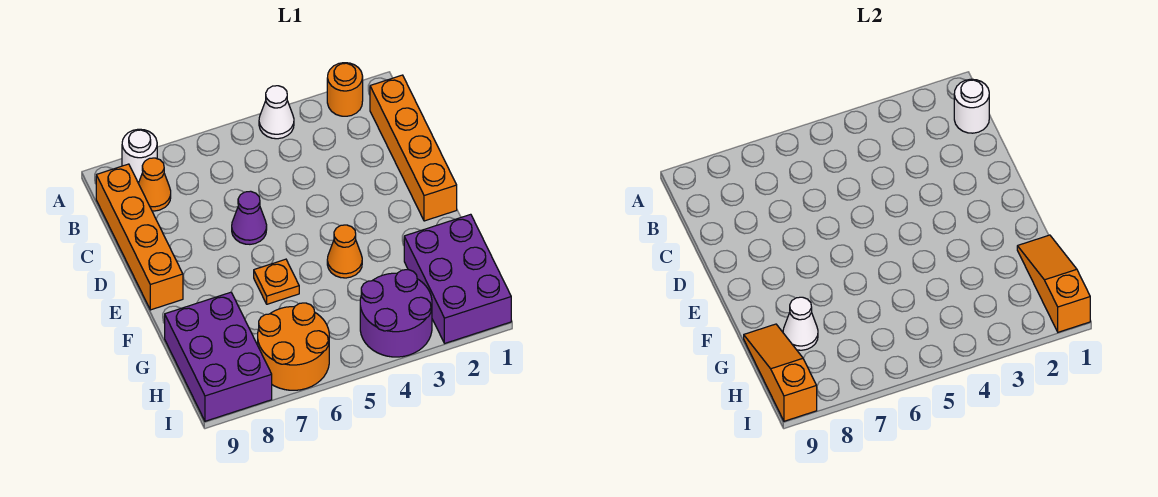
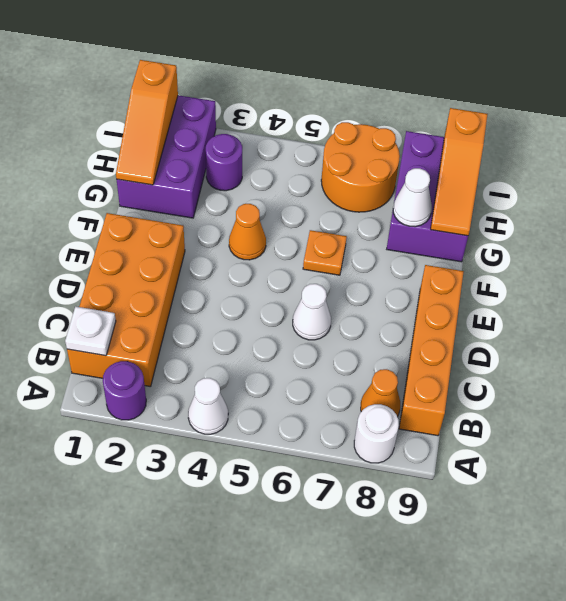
orange round brick A2 level 1 -> purple round brick A2 level 1
orange brick B1:E1 level 1 -> orange brick B1:E2 level 1
white round brick B1 level 2 -> white plate B1 level 2
purple cone D6 level 1 -> white cone D6 level 1
purple round brick H3:I4 level 1 -> purple round brick H3 level 1

